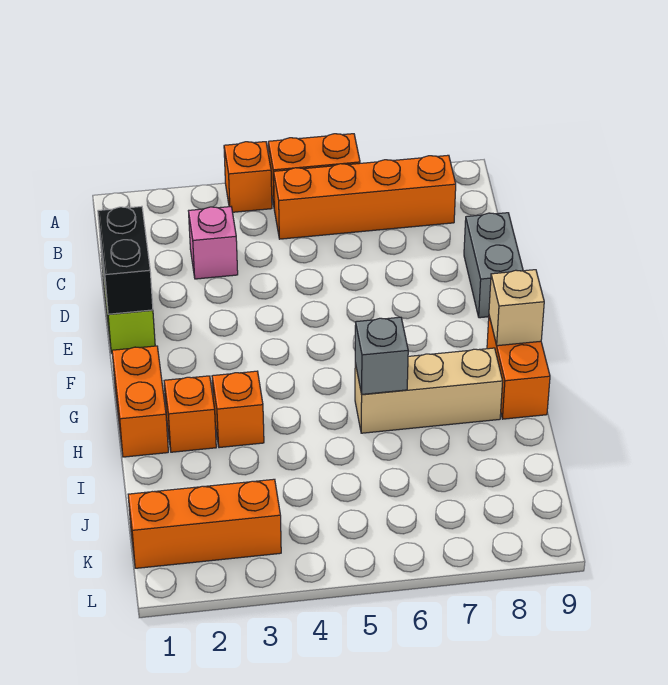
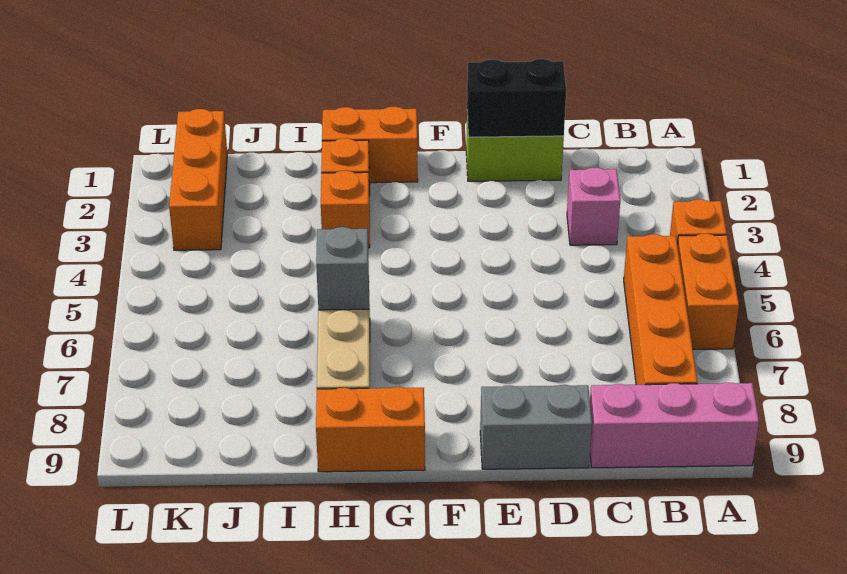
none -> pink brick A9:C9 level 1
tan brick G9 level 2 -> none

